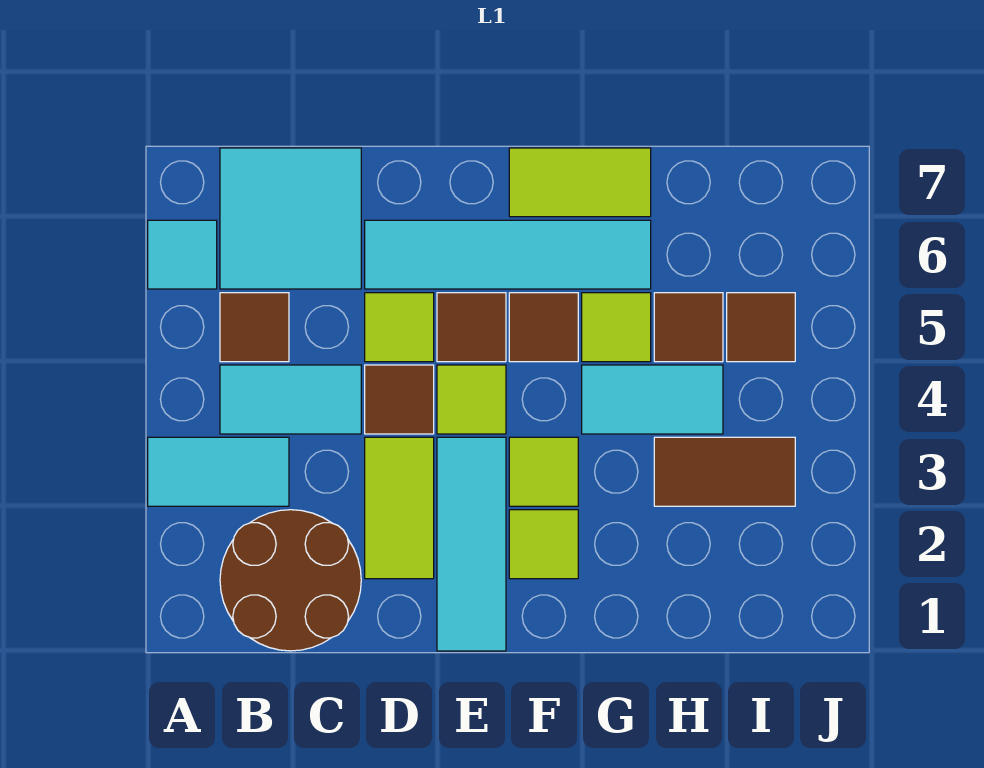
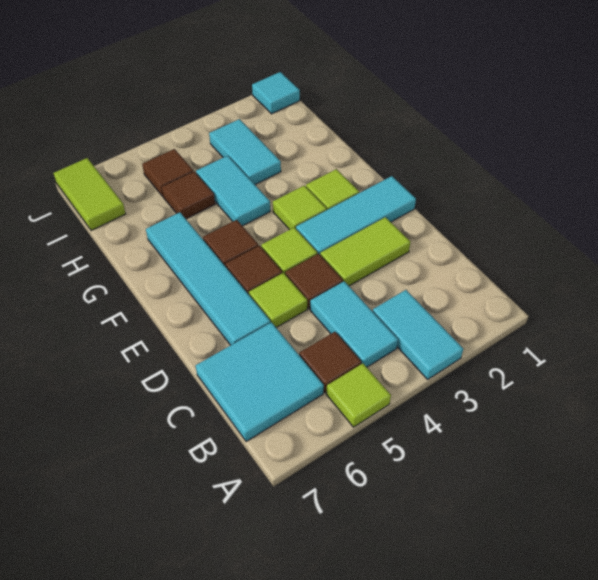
cyan tile A6 level 1 -> cyan tile J1 level 1
brown round brick B1:C2 level 1 -> none
lime tile F7:G7 level 1 -> lime tile I7:J7 level 1
lime tile G5 level 1 -> lime tile A5 level 1
brown tile H3:I3 level 1 -> cyan tile H3:I3 level 1

